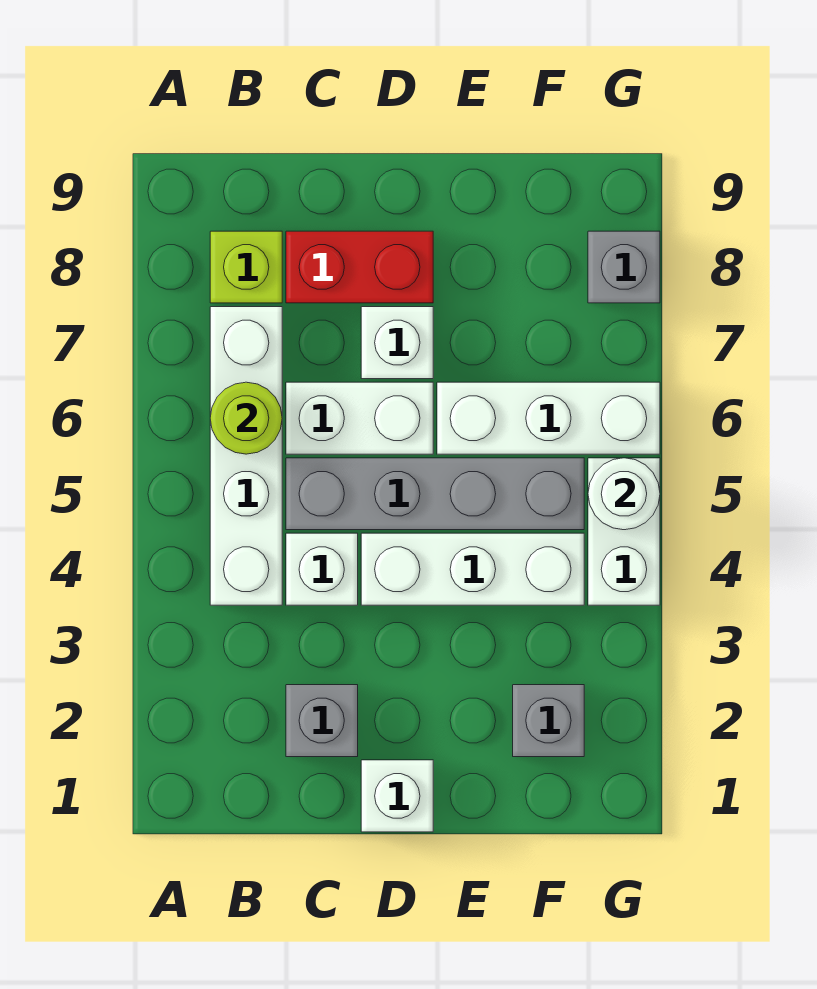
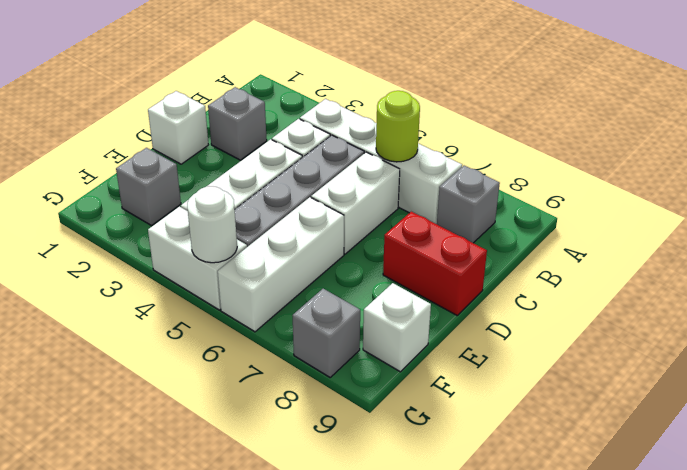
lime brick B8 level 1 -> grey brick B8 level 1
red brick C8:D8 level 1 -> red brick D8:D9 level 1
white brick D7 level 1 -> white brick F9 level 1

